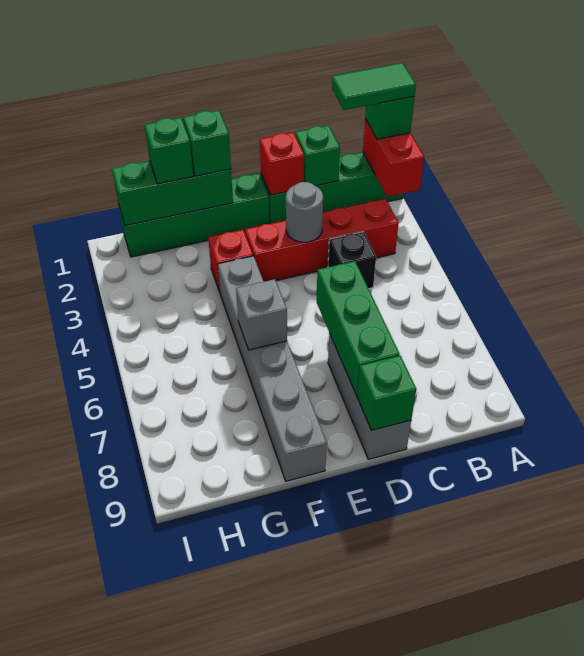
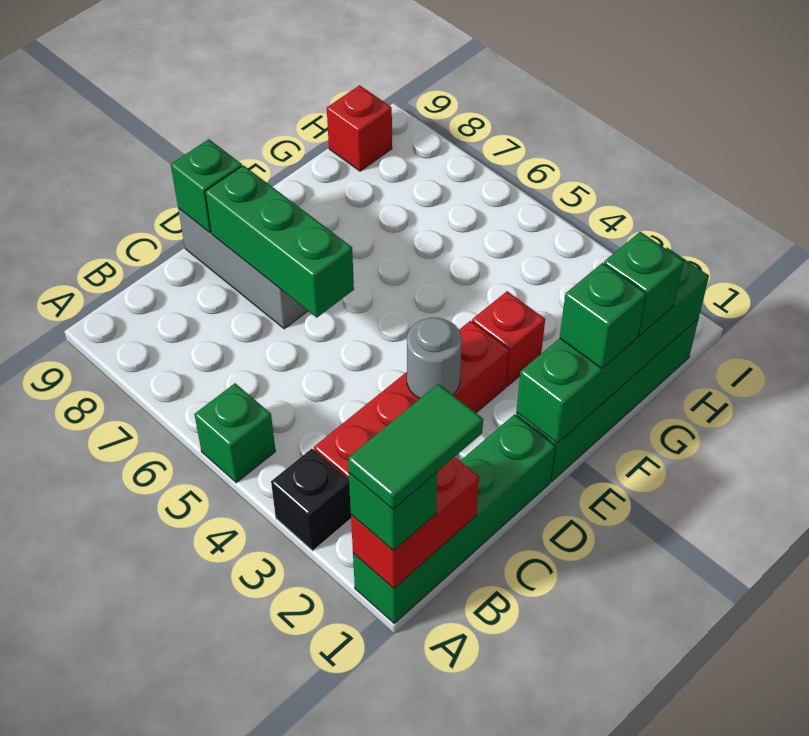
red brick A1:A2 level 2 -> red brick A1:B1 level 2
green brick C1 level 2 -> green brick A5 level 1
black brick C4 level 1 -> black brick A3 level 1
red brick D1 level 2 -> red brick H9 level 1
green brick F1:H1 level 2 -> green brick E1:H1 level 2
grey brick F4:F9 level 1 -> none
grey brick F6 level 2 -> none

